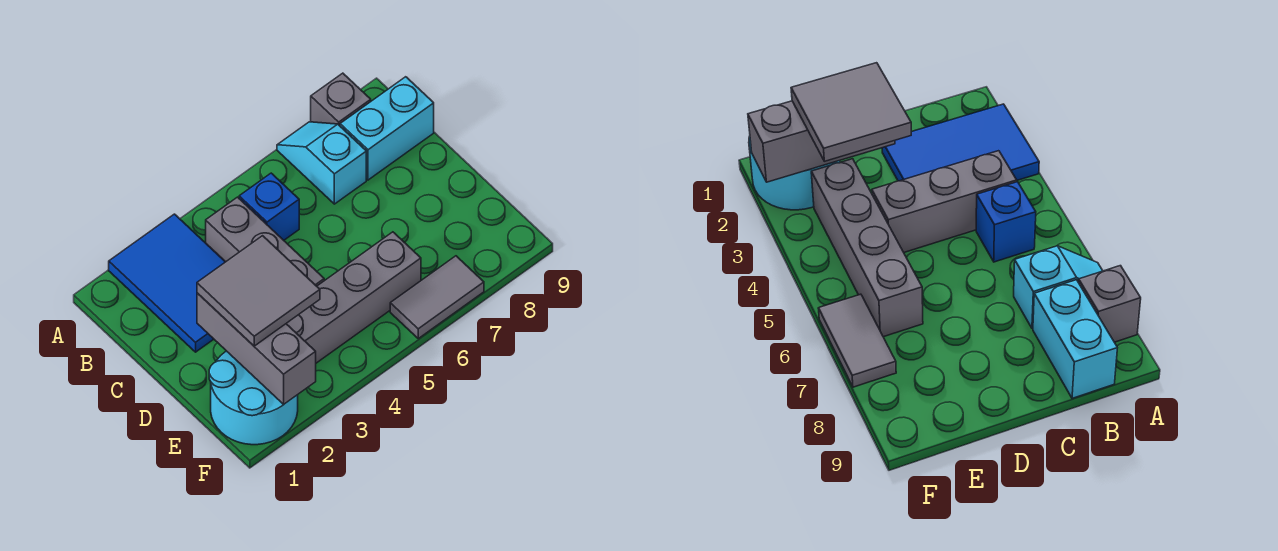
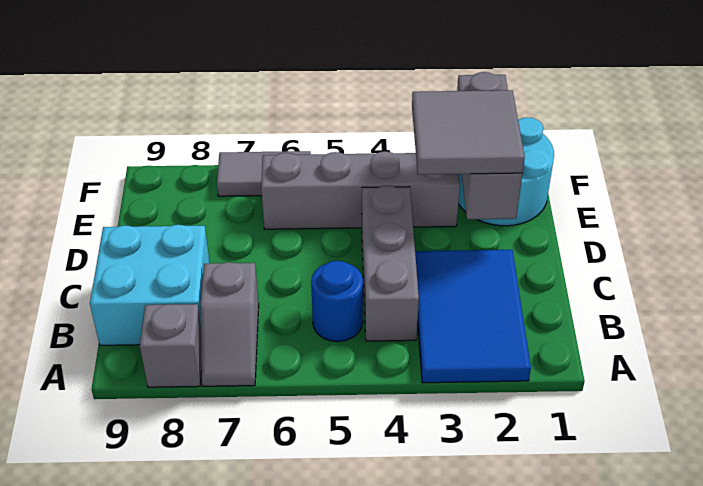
cyan slope A7:B7 level 1 top B -> grey slope A7:B7 level 1 top B
blue brick B5 level 1 -> blue round brick B5 level 1
cyan brick B8:B9 level 1 -> cyan brick B8:C9 level 1

